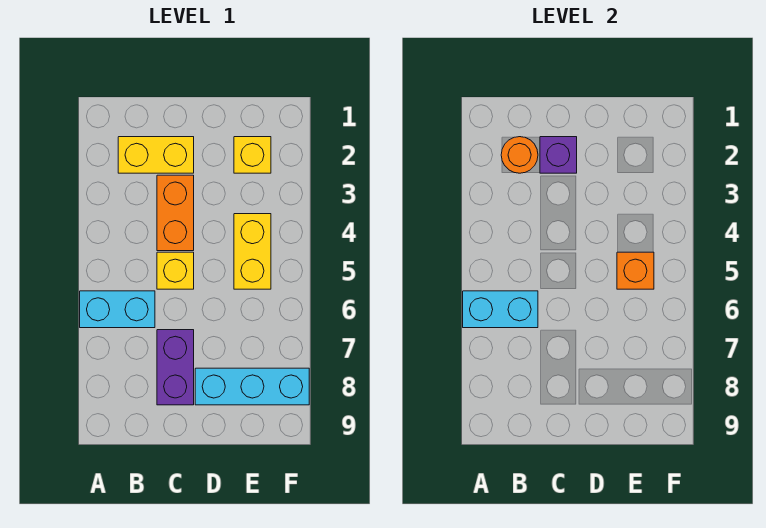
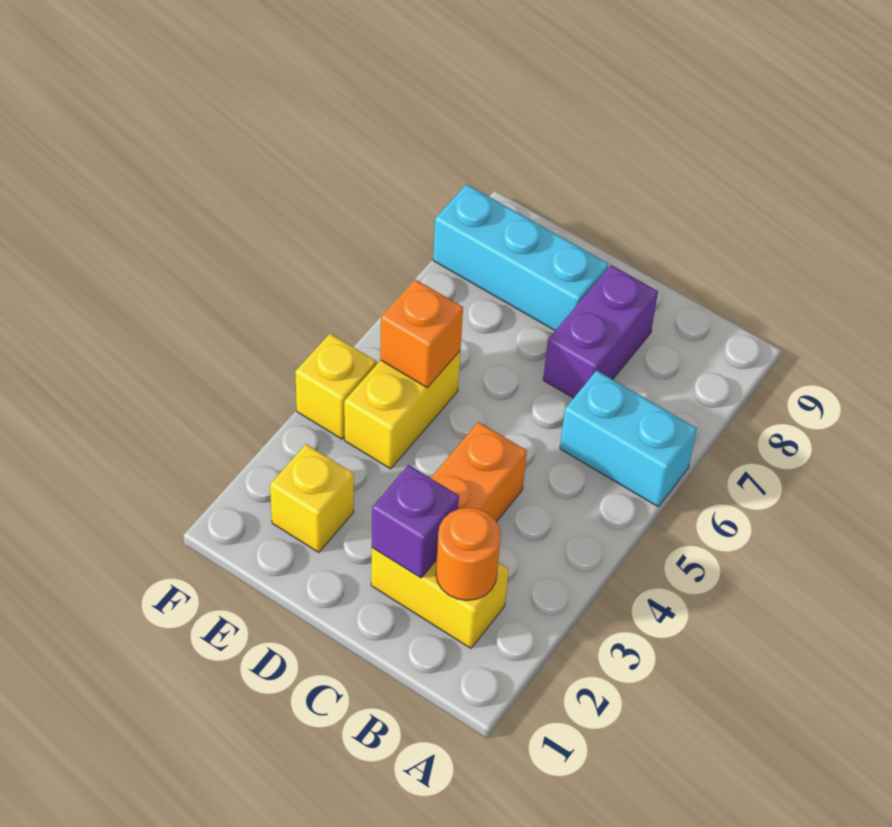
cyan brick A6:B6 level 2 -> none
yellow brick C5 level 1 -> yellow brick F4 level 1

